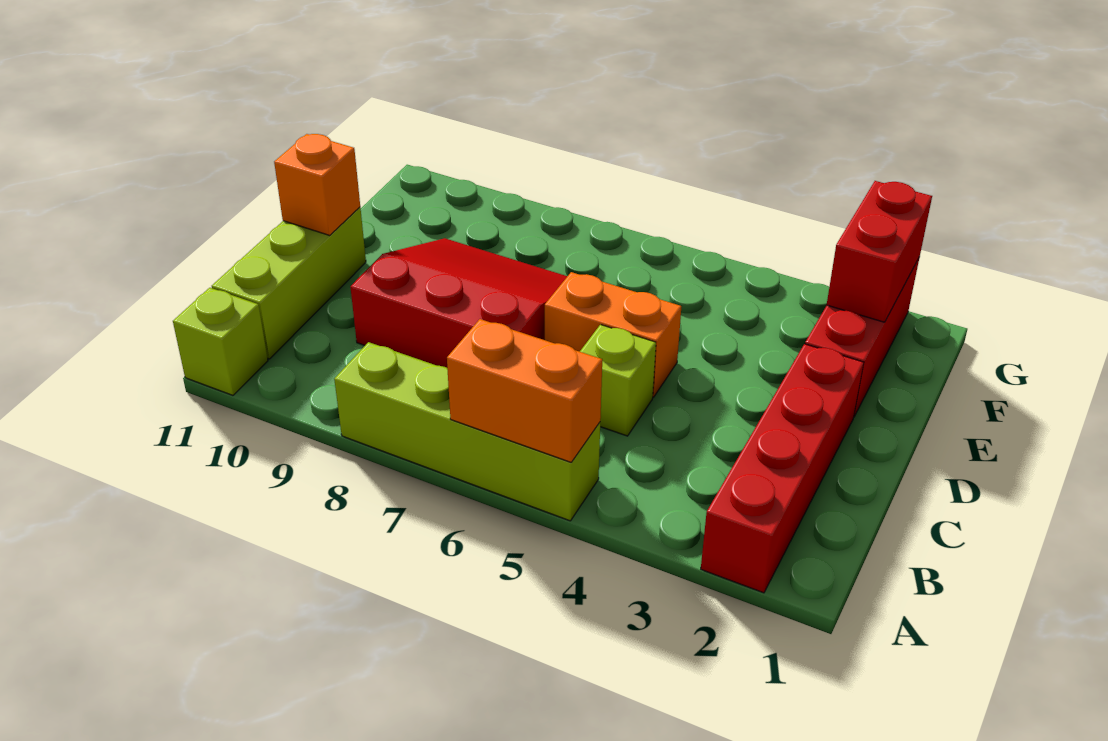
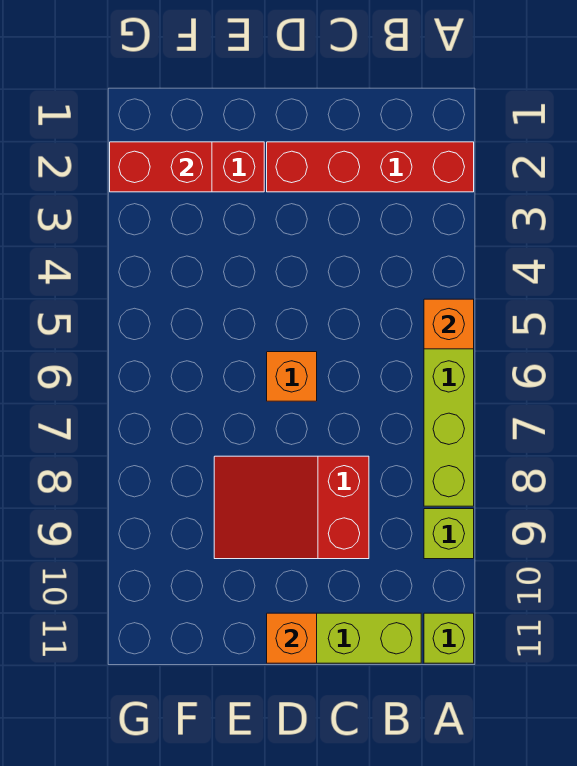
orange brick A5:A6 level 2 -> orange brick A5 level 2
lime brick C5 level 1 -> lime brick A9 level 1
red slope C7:E9 level 1 top C -> red slope C8:E9 level 1 top C
orange brick D5:D6 level 1 -> orange brick D6 level 1

